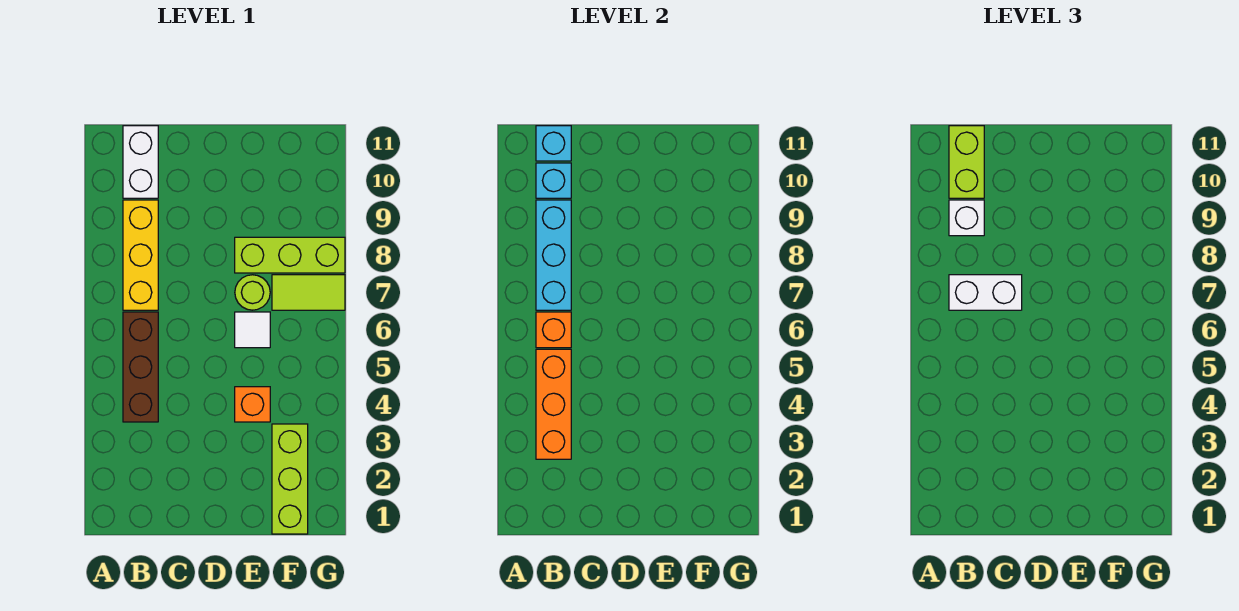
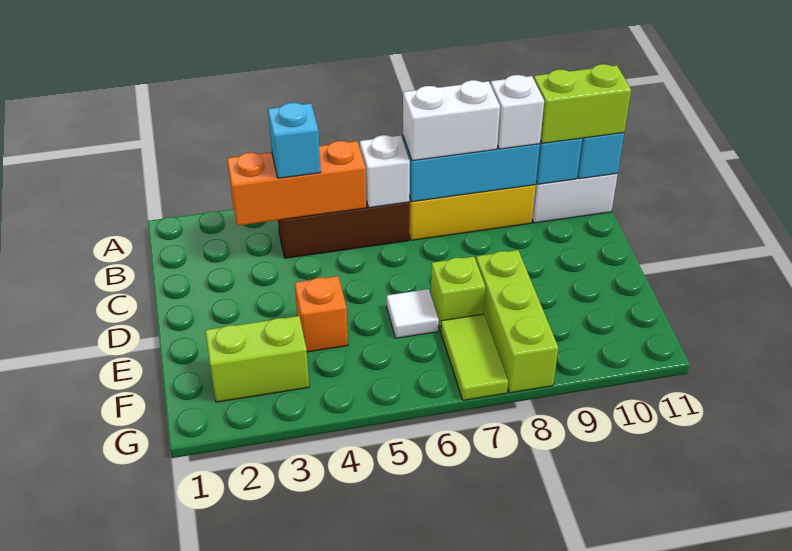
none -> cyan brick B4 level 3
orange brick B6 level 2 -> white brick B6 level 2
white brick B7:C7 level 3 -> white brick B7:B8 level 3
lime round brick E7 level 1 -> lime brick E7 level 1
lime brick F1:F3 level 1 -> lime brick F2:F3 level 1

